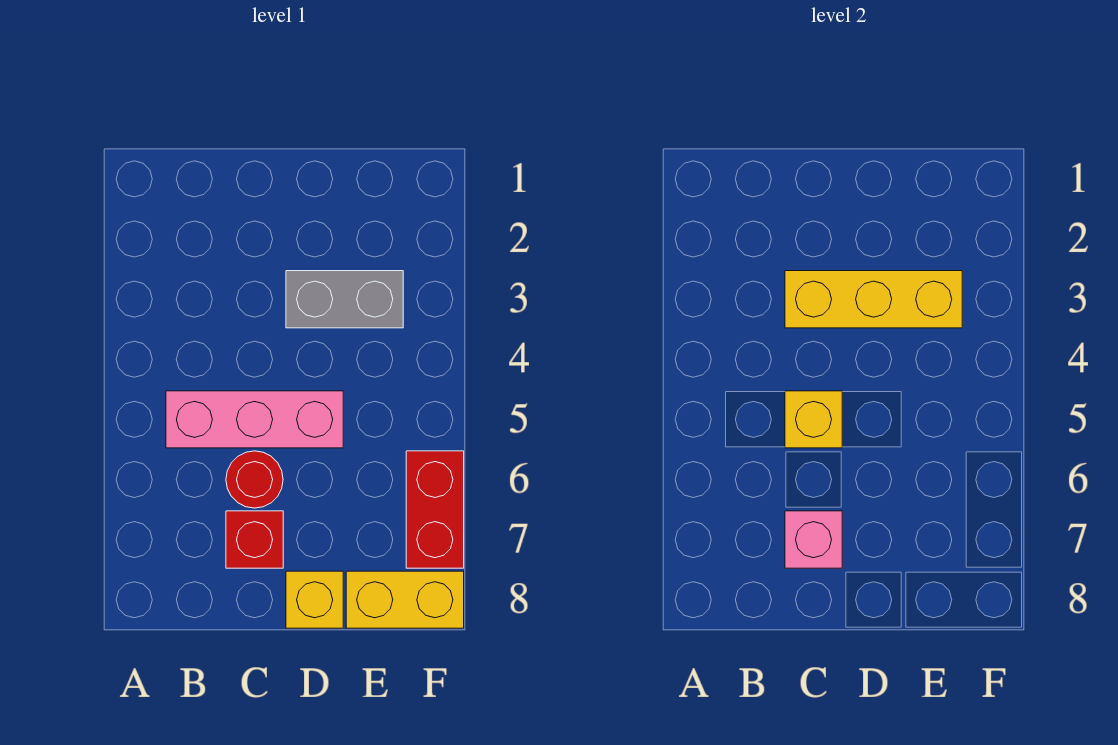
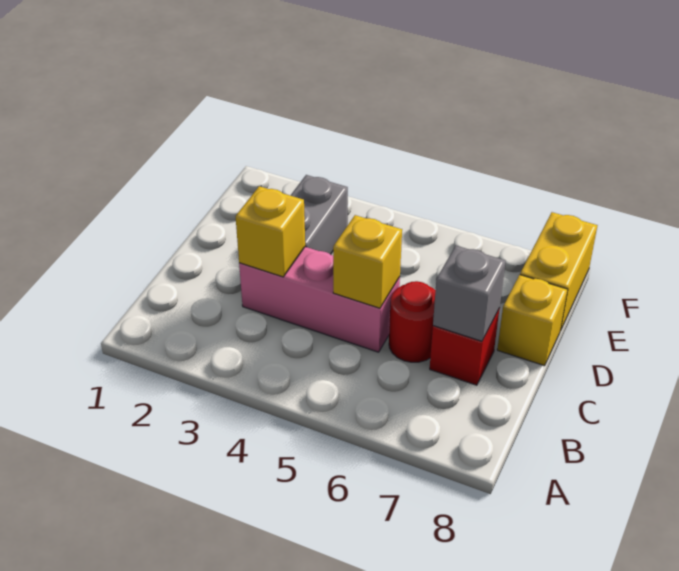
pink brick B5:D5 level 1 -> pink brick C3:C5 level 1
yellow brick C3:E3 level 2 -> yellow brick C3 level 2
pink brick C7 level 2 -> grey brick C7 level 2
red brick F6:F7 level 1 -> none

